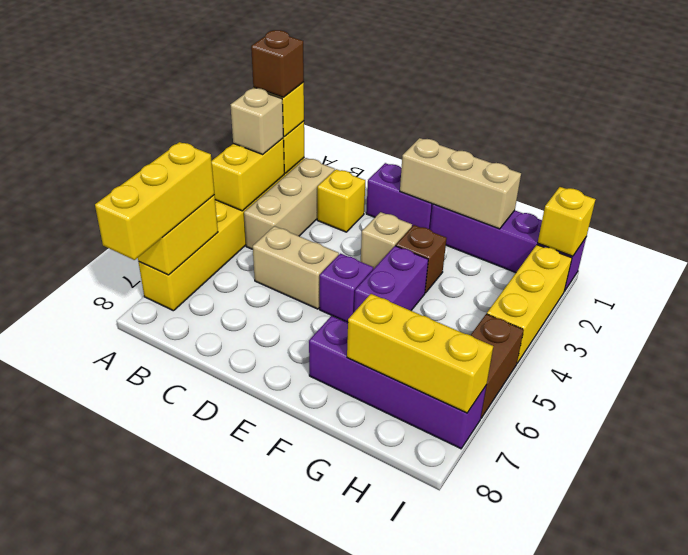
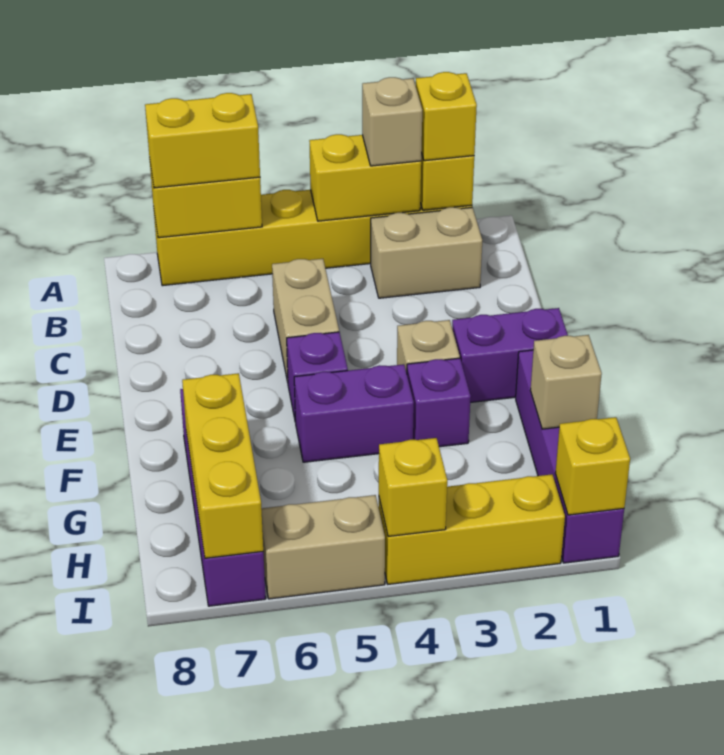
brown brick A2 level 4 -> none
yellow brick A6:A8 level 3 -> yellow brick A6:A7 level 3
tan brick B2:B4 level 1 -> tan brick B2:B3 level 1
yellow brick C2 level 1 -> yellow brick I4 level 2
purple brick D1:E1 level 1 -> purple brick E1:E2 level 1
tan brick E1:G1 level 2 -> tan brick G1 level 2
brown brick F3 level 1 -> purple brick F3 level 1
brown brick I5:I6 level 1 -> tan brick I5:I6 level 1

